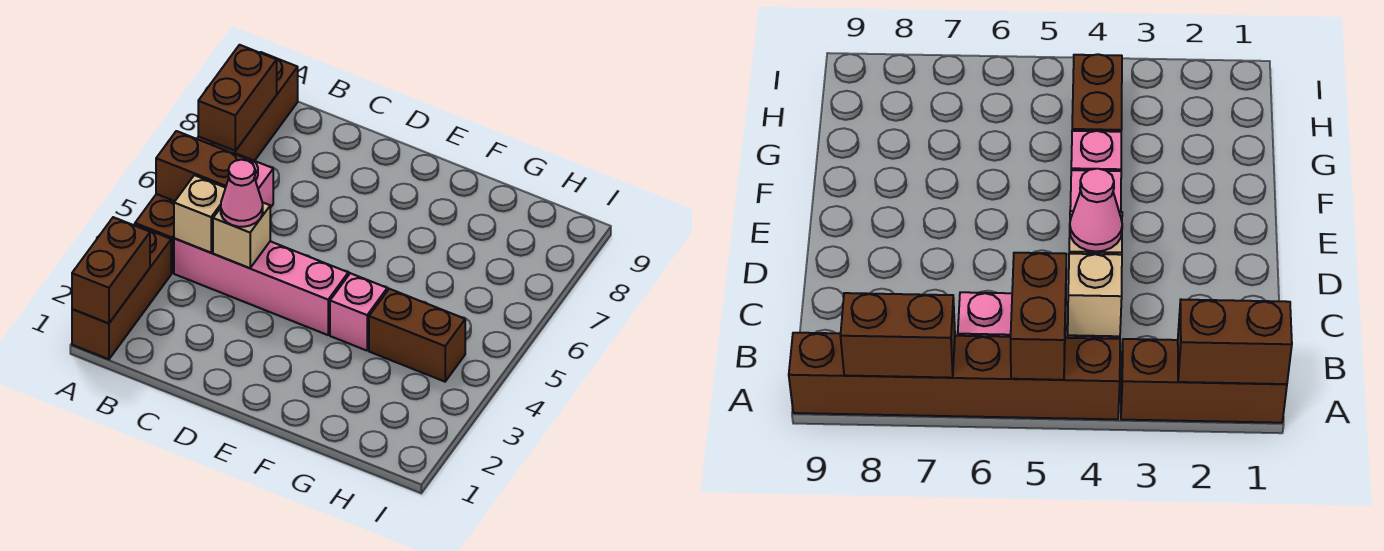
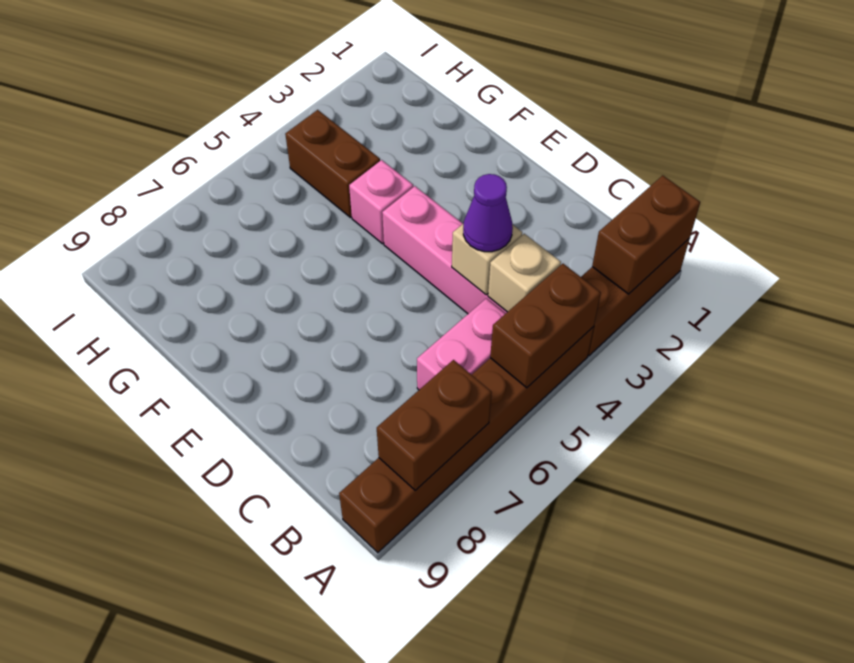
brown brick A5:B5 level 2 -> brown brick A4:A5 level 2
pink cone C4 level 3 -> purple cone C4 level 3

